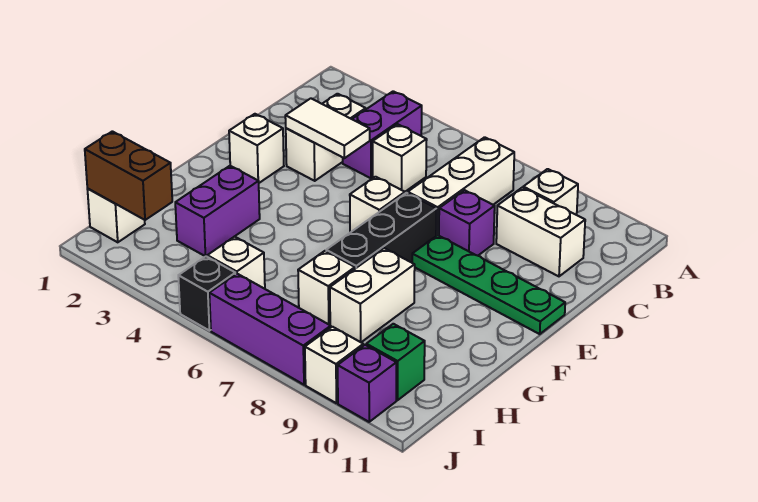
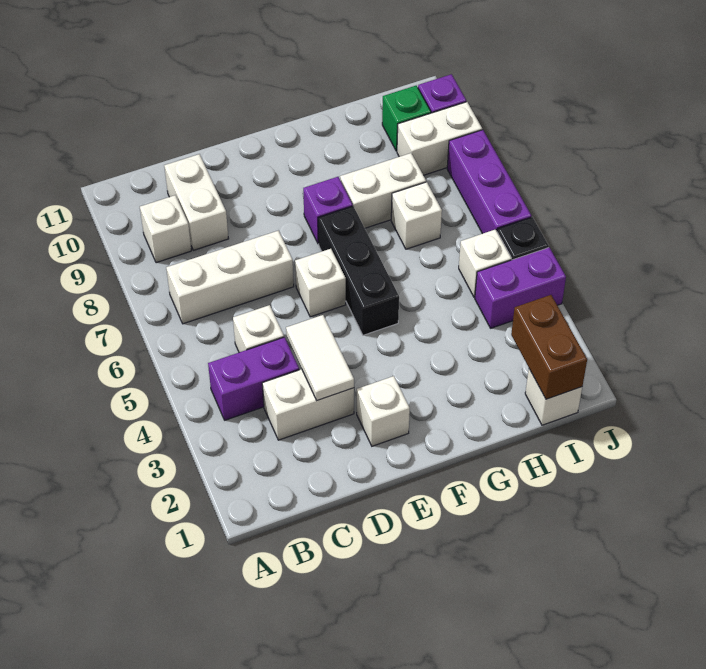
purple brick D8 level 1 -> purple brick F8 level 1
black brick E7:G7 level 1 -> black brick F5:F7 level 1
green plate E8:E11 level 1 -> none
purple brick G3:H3 level 1 -> purple brick I4:J4 level 1
white brick J9 level 1 -> white brick I9:J9 level 1

